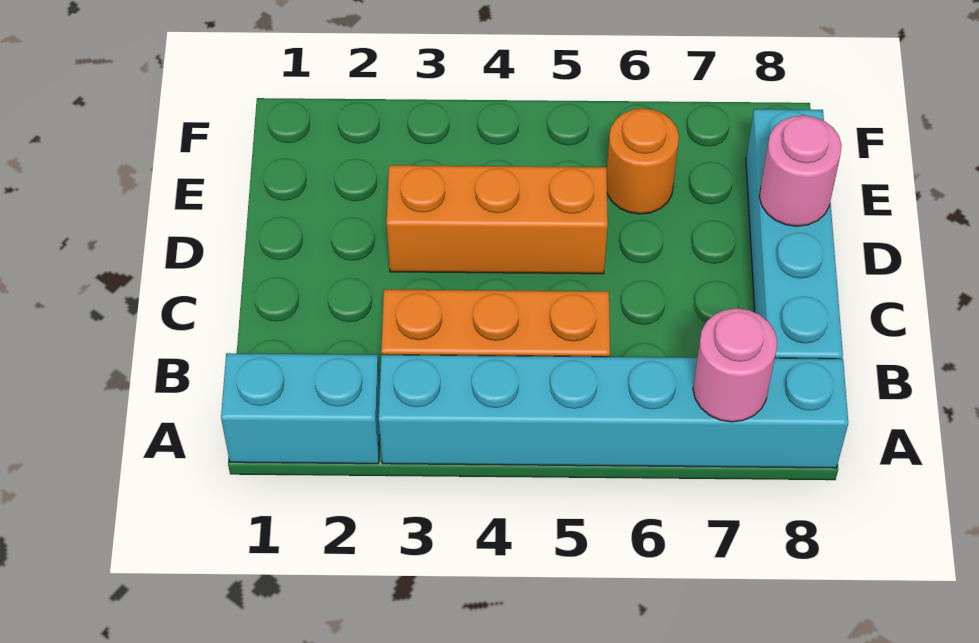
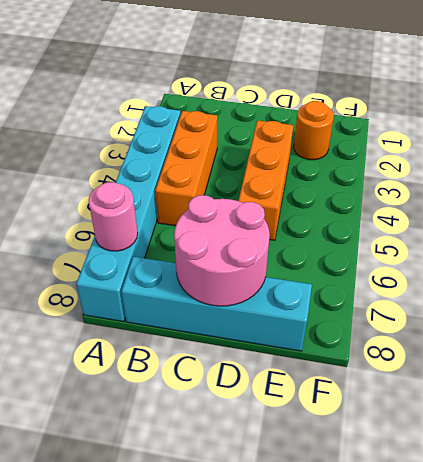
cyan brick A1:A2 level 1 -> none
pink round brick D8 level 2 -> pink round brick C7:D8 level 2
orange round brick E6 level 1 -> orange round brick E2 level 1

